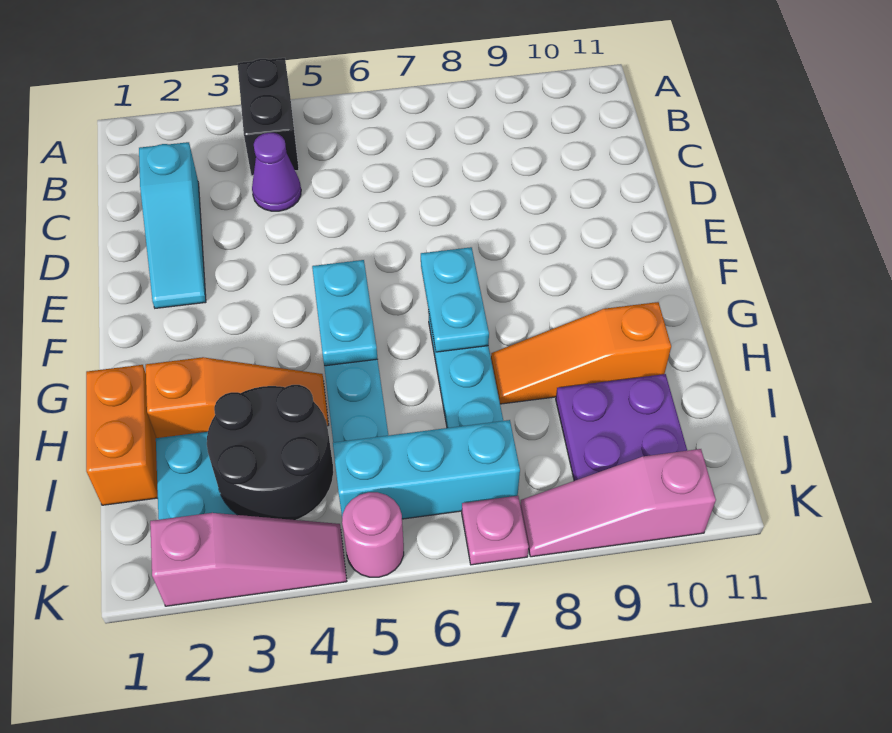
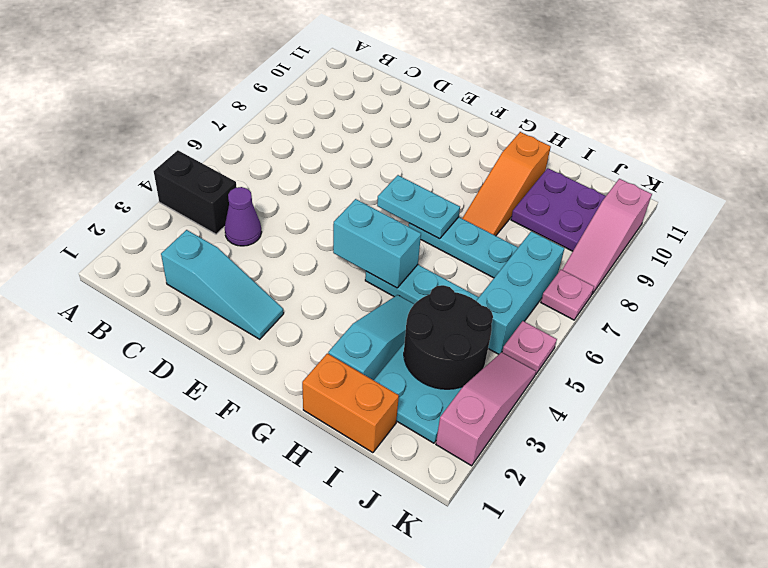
cyan plate F5:G5 level 2 -> cyan brick F5:G5 level 2
orange slope H2:H4 level 1 top 2 -> cyan slope H2:H4 level 1 top 2
pink round brick K5 level 1 -> pink plate K5 level 1

